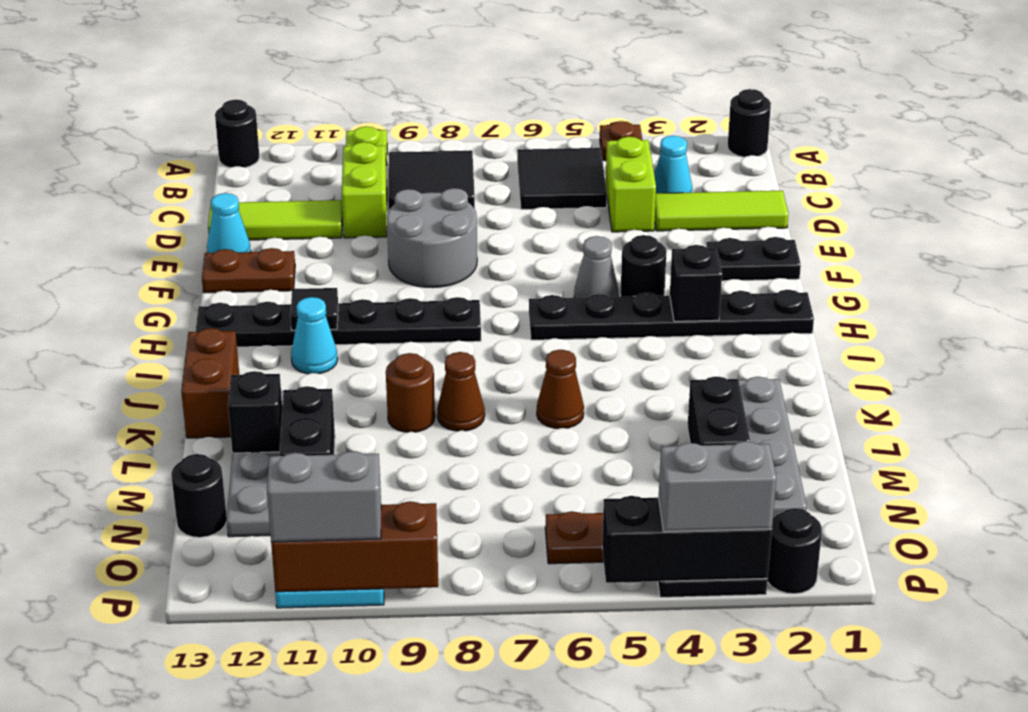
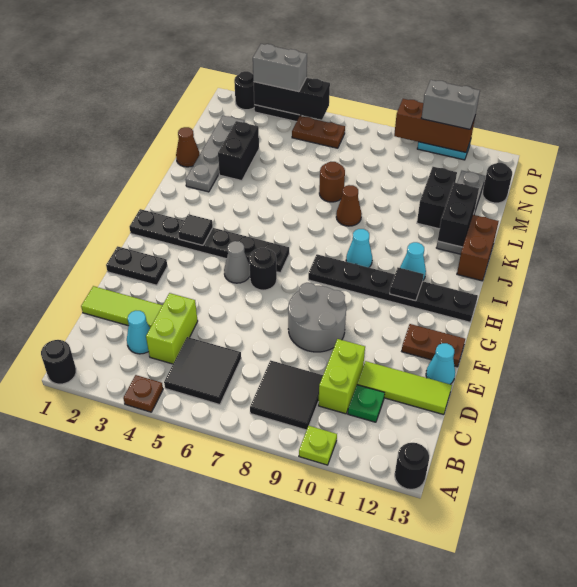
none -> green plate C11 level 1
black round brick G4 level 1 -> black round brick G6 level 1
black brick H3 level 2 -> black tile H3 level 2
none -> cyan cone I9 level 1
brown cone K6 level 1 -> brown cone L1 level 1
brown round brick K9 level 1 -> brown round brick L7 level 1
black brick L12 level 2 -> black brick K12:L12 level 2

